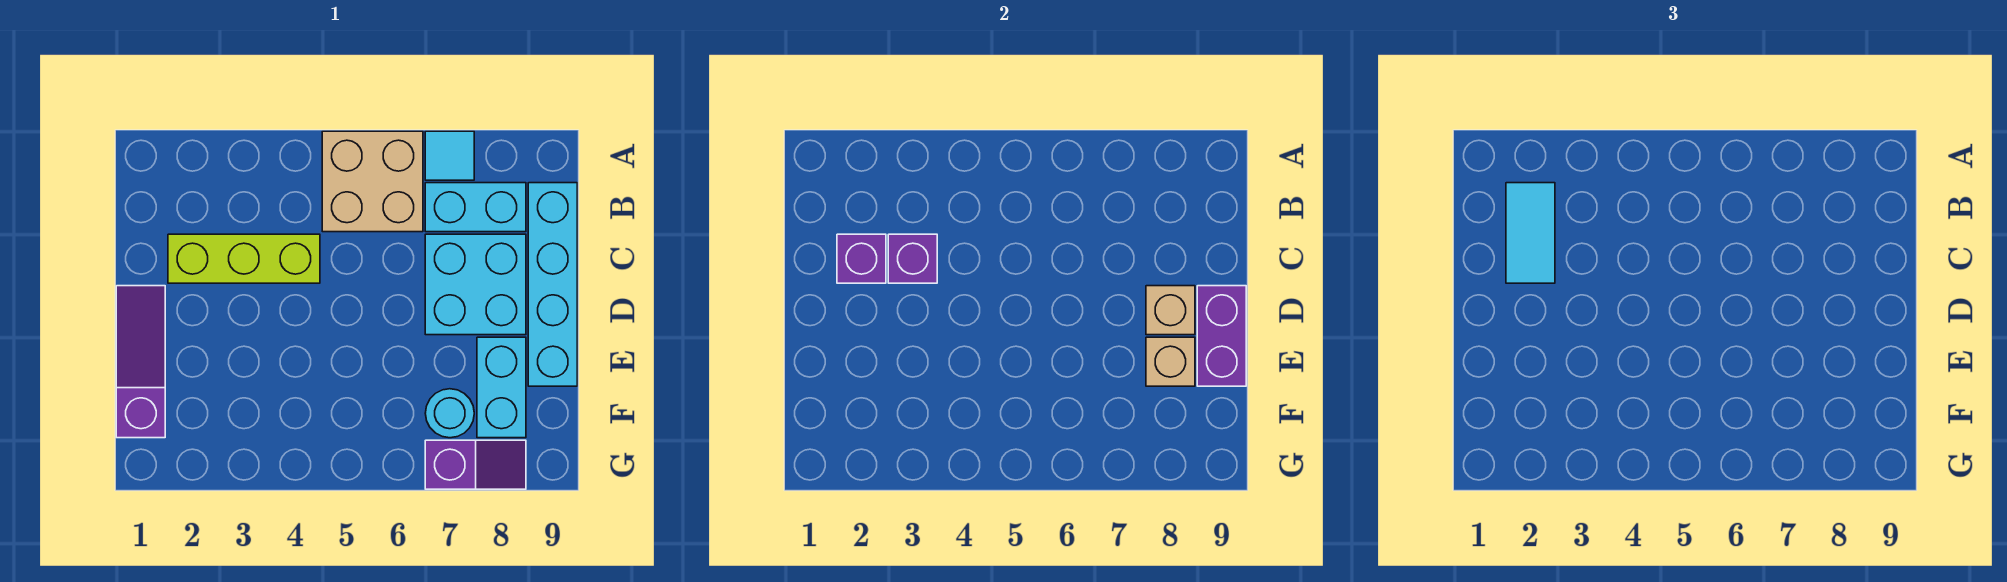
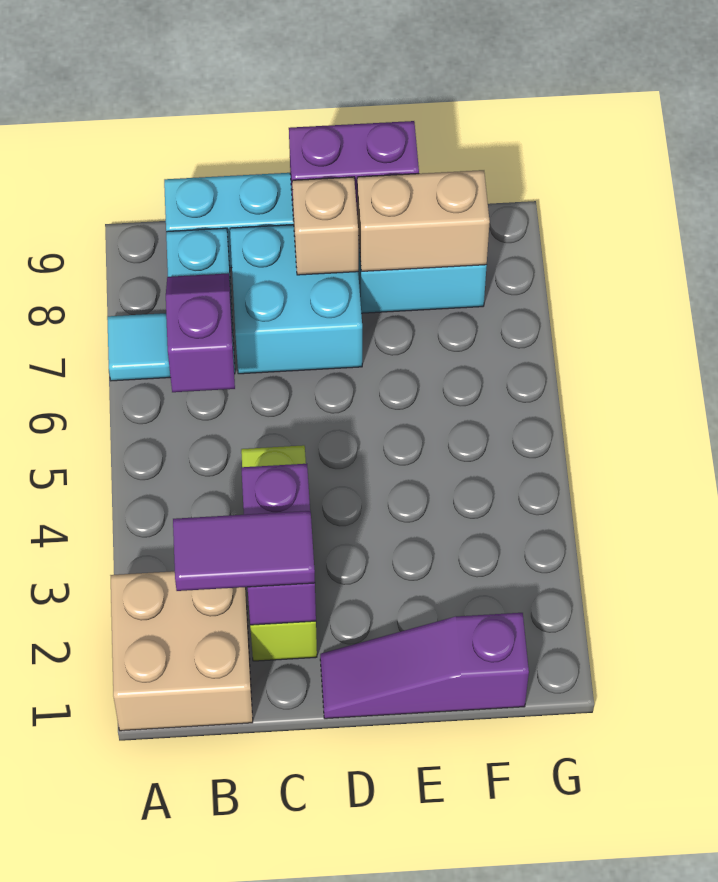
tan brick A5:B6 level 1 -> tan brick A1:B2 level 1
cyan tile B2:C2 level 3 -> purple tile B2:C2 level 3
tan brick E8 level 2 -> tan brick E8:F8 level 2
cyan round brick F7 level 1 -> none
purple slope G7:G8 level 1 top 7 -> purple slope B6:B7 level 2 top 6

